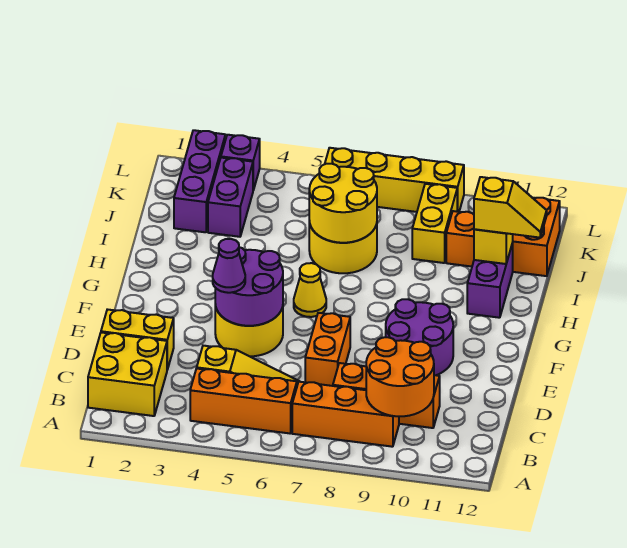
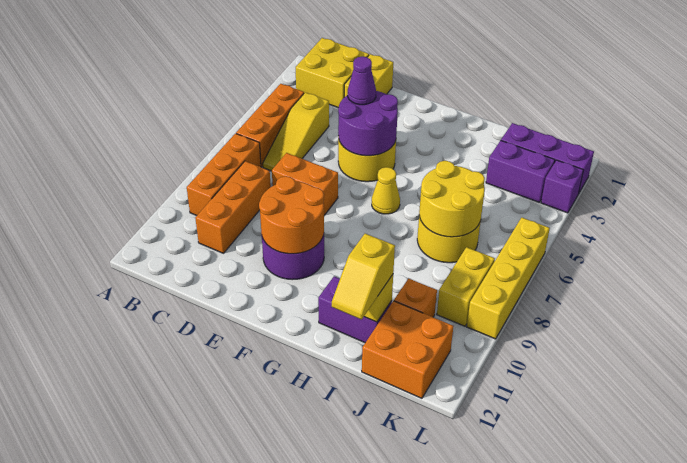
orange round brick B9:C10 level 2 -> orange round brick E9:F10 level 2
yellow brick J9:K9 level 1 -> yellow brick K8:K9 level 1

